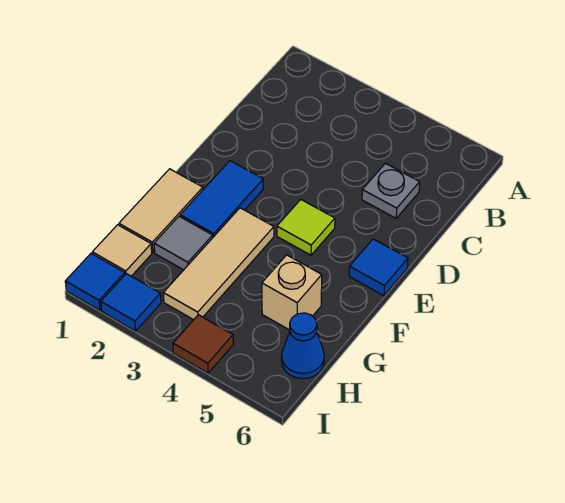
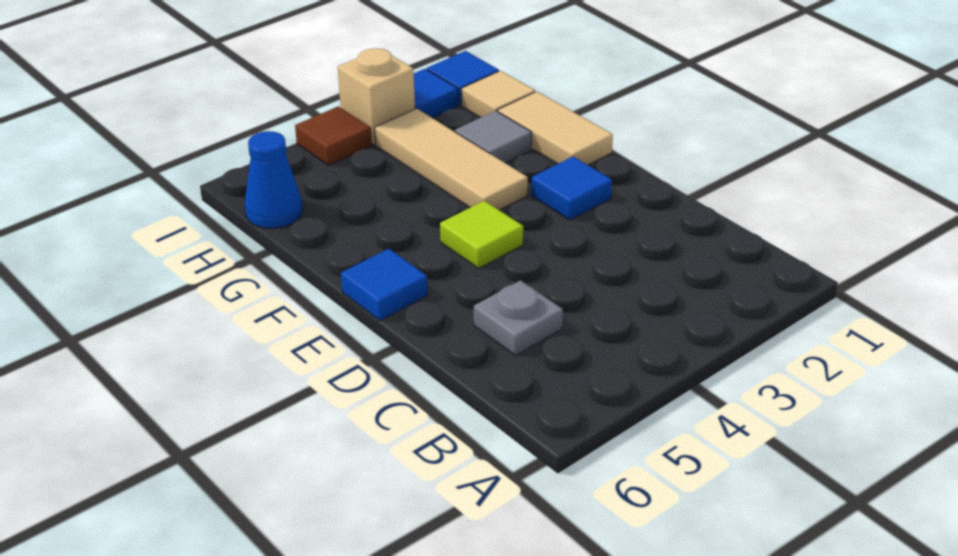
blue tile E2:F2 level 1 -> blue tile E2 level 1
tan brick G5 level 1 -> tan brick I3 level 1

